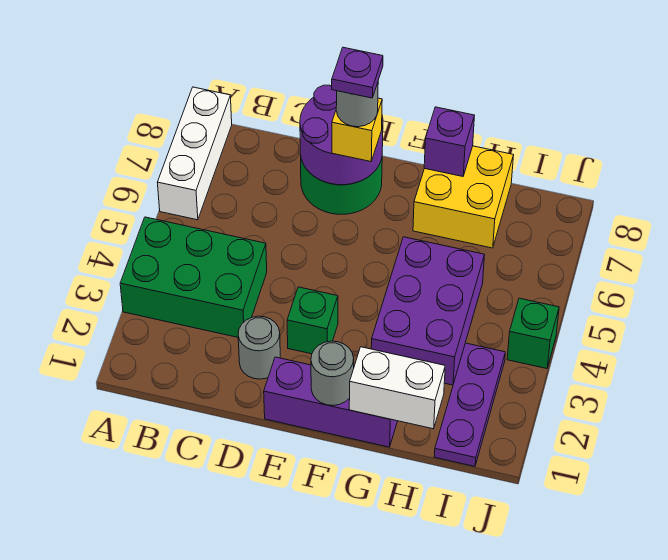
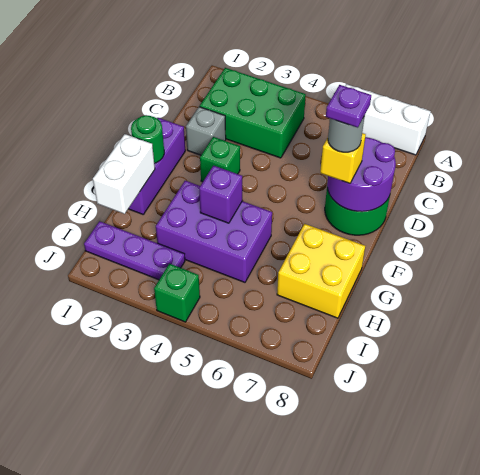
green brick A3:C4 level 1 -> green brick B2:C4 level 1
grey round brick D2 level 1 -> grey brick D2 level 1
grey round brick F1 level 2 -> green round brick F1 level 2
purple brick G8 level 2 -> purple brick G4 level 2

